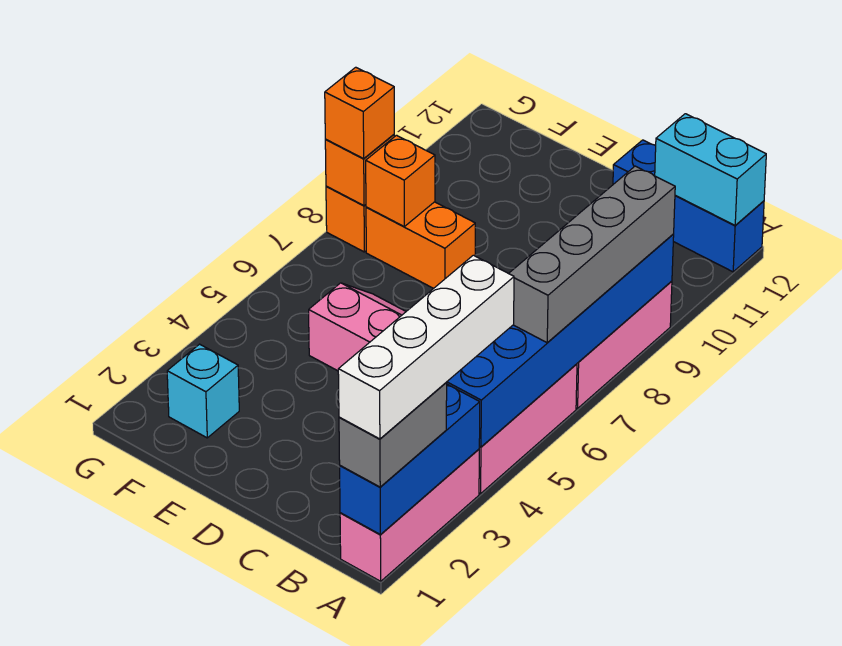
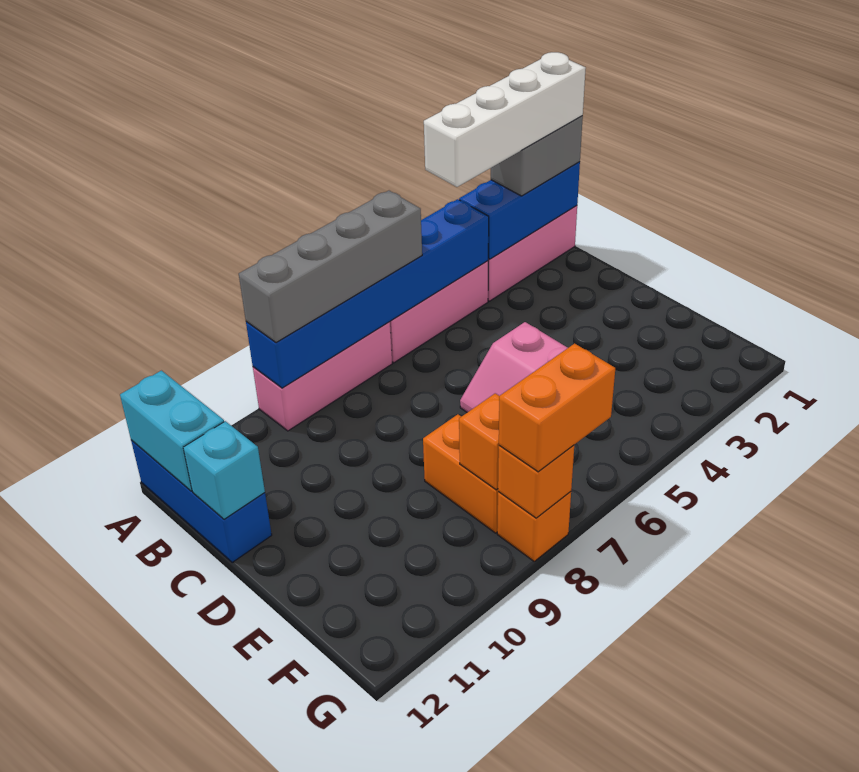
cyan brick F2 level 1 -> cyan brick C12 level 2
orange brick G8 level 3 -> orange brick G7:G8 level 3

